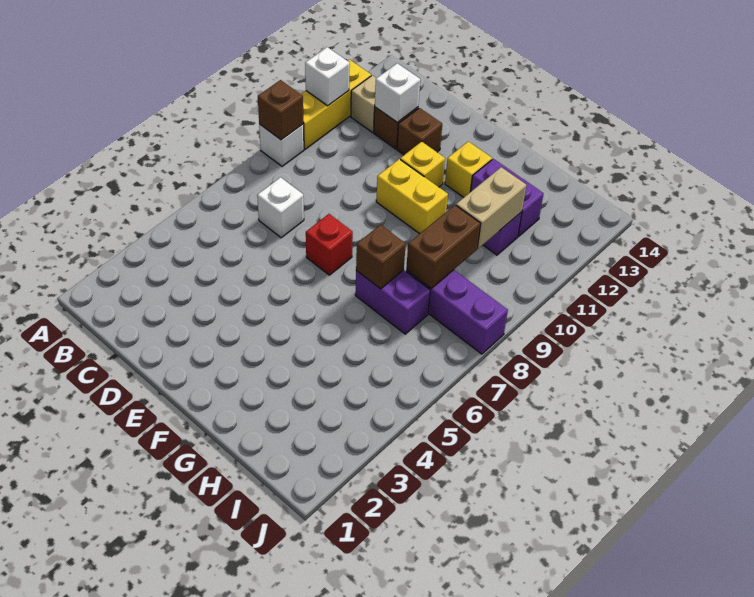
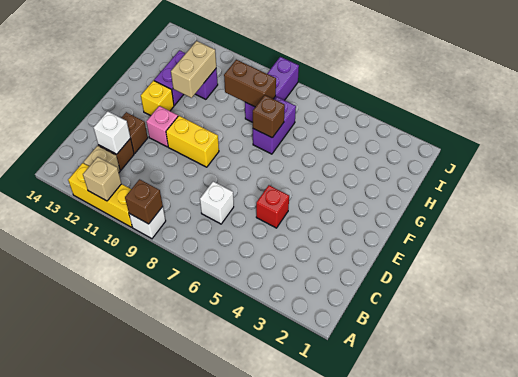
white brick A11 level 2 -> tan brick A11 level 2
red brick E7 level 1 -> red brick D5 level 1
yellow brick E10:F10 level 1 -> yellow brick E9:E10 level 1
yellow brick E11 level 1 -> pink brick E11 level 1
tan brick H10:H11 level 2 -> tan brick G11:H11 level 2

